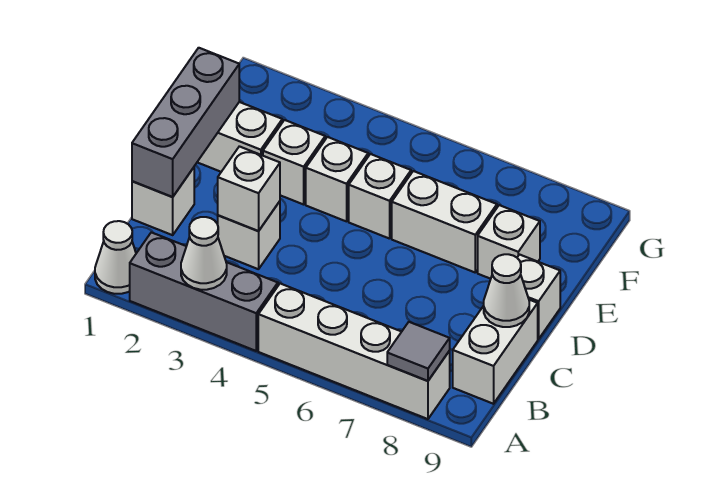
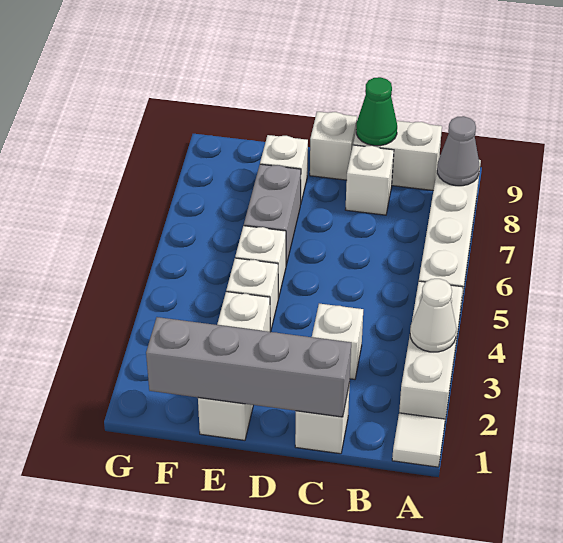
white cone A1 level 1 -> white tile A1 level 1
grey brick A2:A4 level 1 -> white brick A2:A4 level 1
grey tile A8 level 2 -> grey cone A8 level 2
grey brick C1:E1 level 2 -> grey brick C1:F1 level 2
white brick C3 level 2 -> white brick C8 level 1
white cone C9 level 2 -> green cone C9 level 2
white brick E6:E7 level 1 -> grey brick E6:E7 level 1

